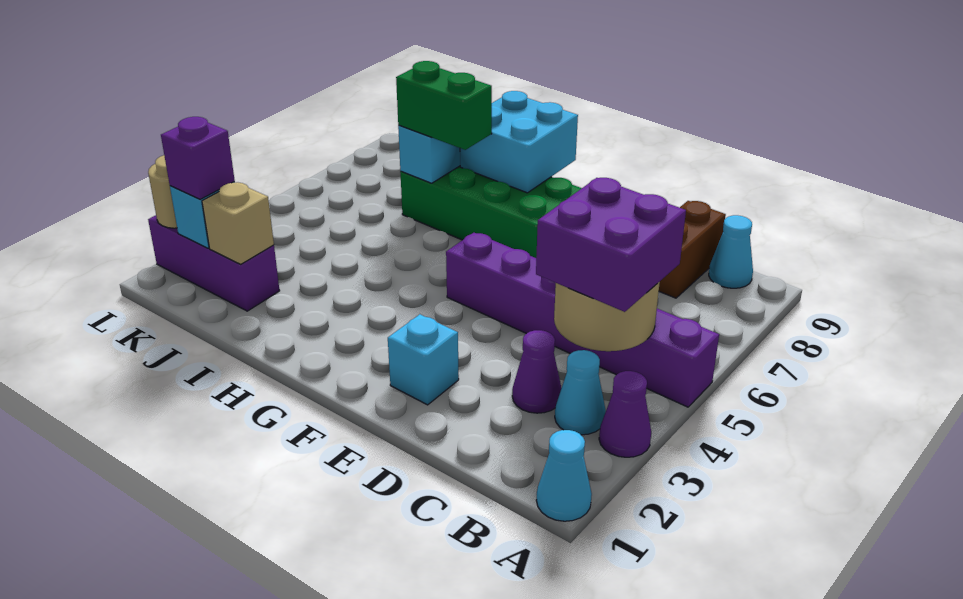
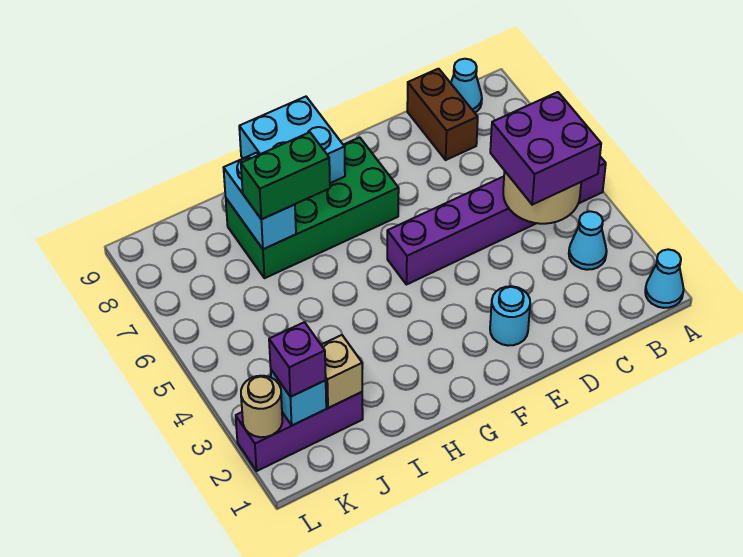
purple cone A3 level 1 -> none
purple cone C3 level 1 -> none
cyan brick E2 level 1 -> cyan round brick E2 level 1

